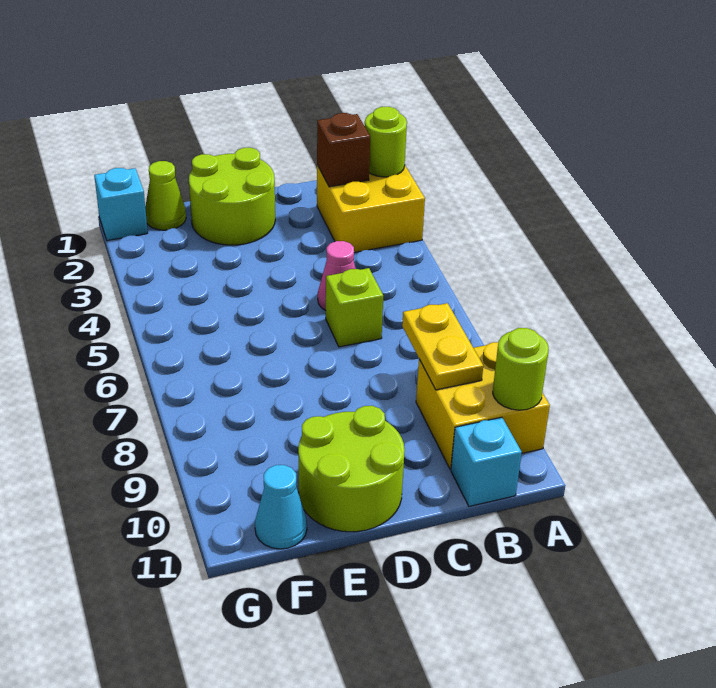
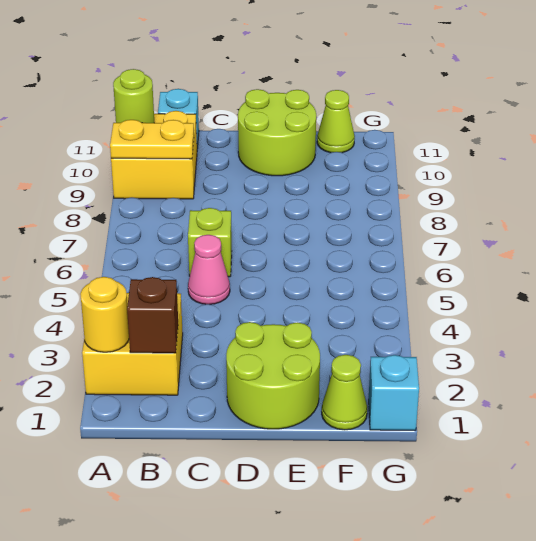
lime round brick A2 level 2 -> yellow round brick A2 level 2
yellow plate B8:B9 level 2 -> yellow plate A9:B9 level 2
cyan cone F11 level 1 -> lime cone F11 level 1

